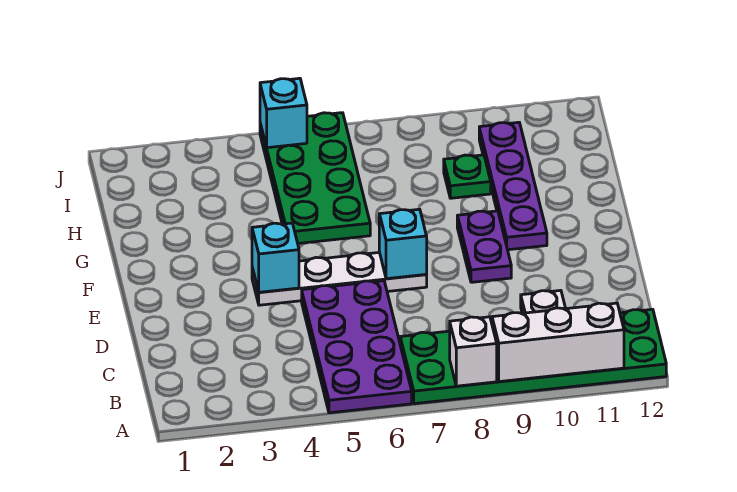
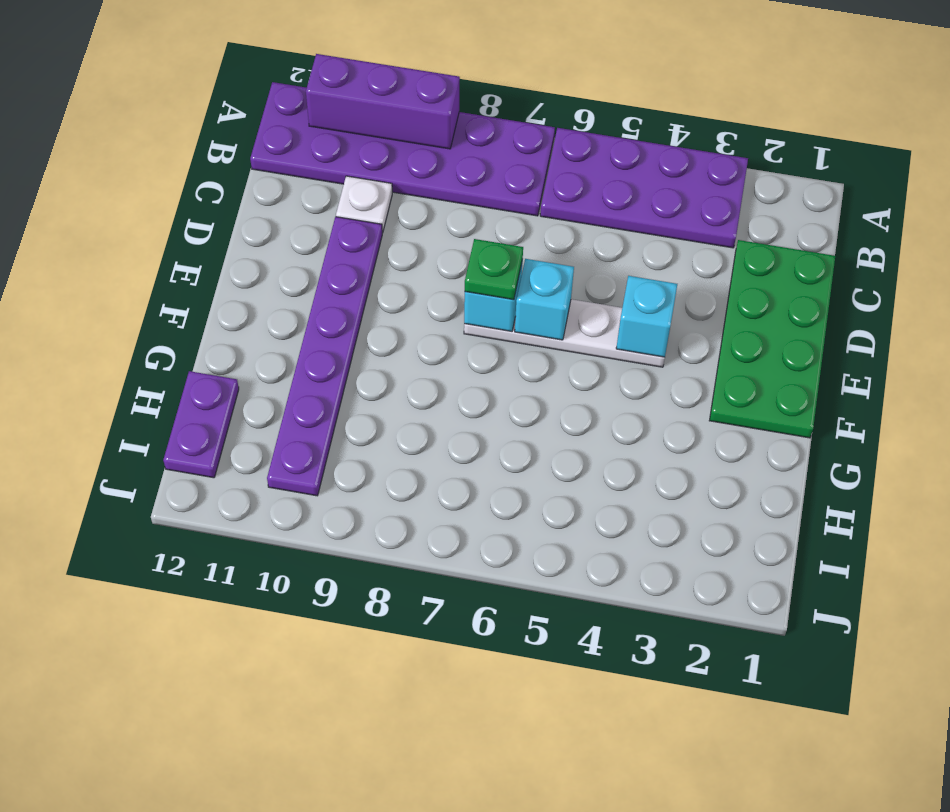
purple plate A5:D6 level 1 -> purple plate A3:B6 level 1
green plate A7:B12 level 1 -> purple plate A7:B12 level 1
white brick A8 level 2 -> none
white brick A9:A11 level 2 -> purple brick A9:A11 level 2
purple plate E9:F9 level 1 -> purple plate H12:I12 level 1
purple plate F10:I10 level 1 -> purple plate D10:I10 level 1
green plate G5:J6 level 1 -> green plate C1:F2 level 1
green plate H9 level 1 -> green plate E7 level 3
cyan brick J5 level 2 -> cyan brick E6 level 2

